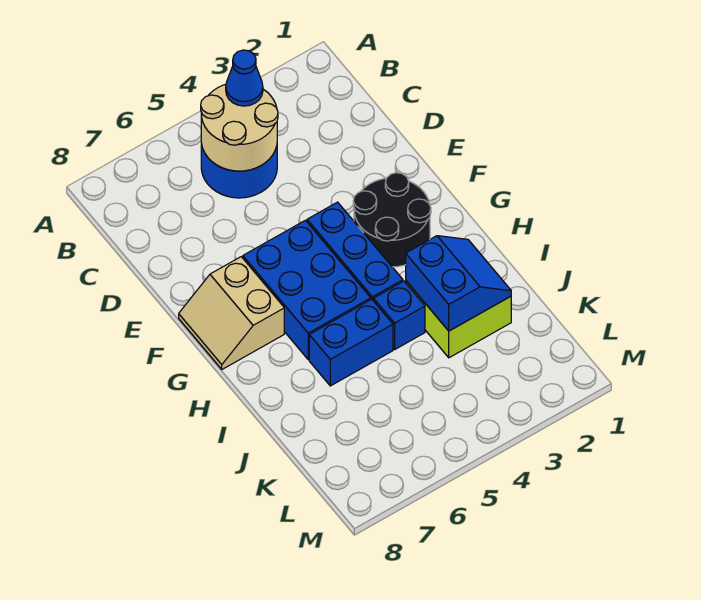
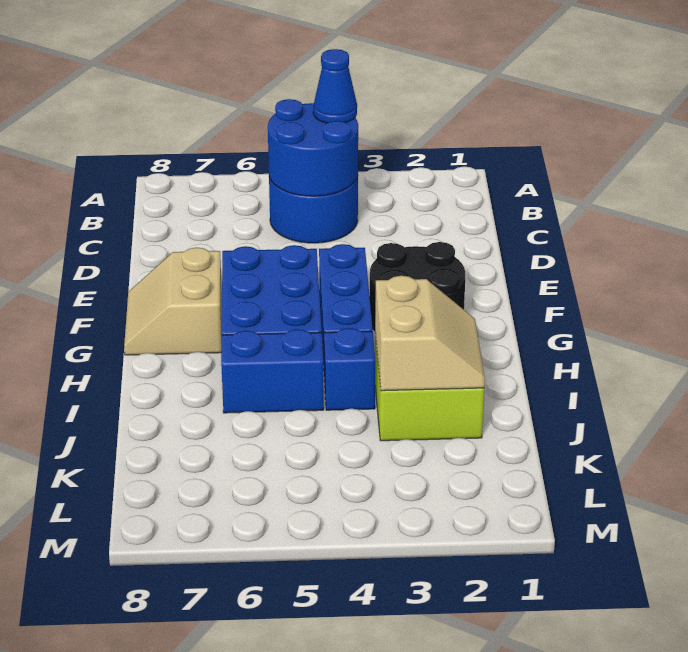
tan round brick B4:C5 level 2 -> blue round brick B4:C5 level 2
blue slope I2:J3 level 2 top 3 -> tan slope I2:J3 level 2 top 3

